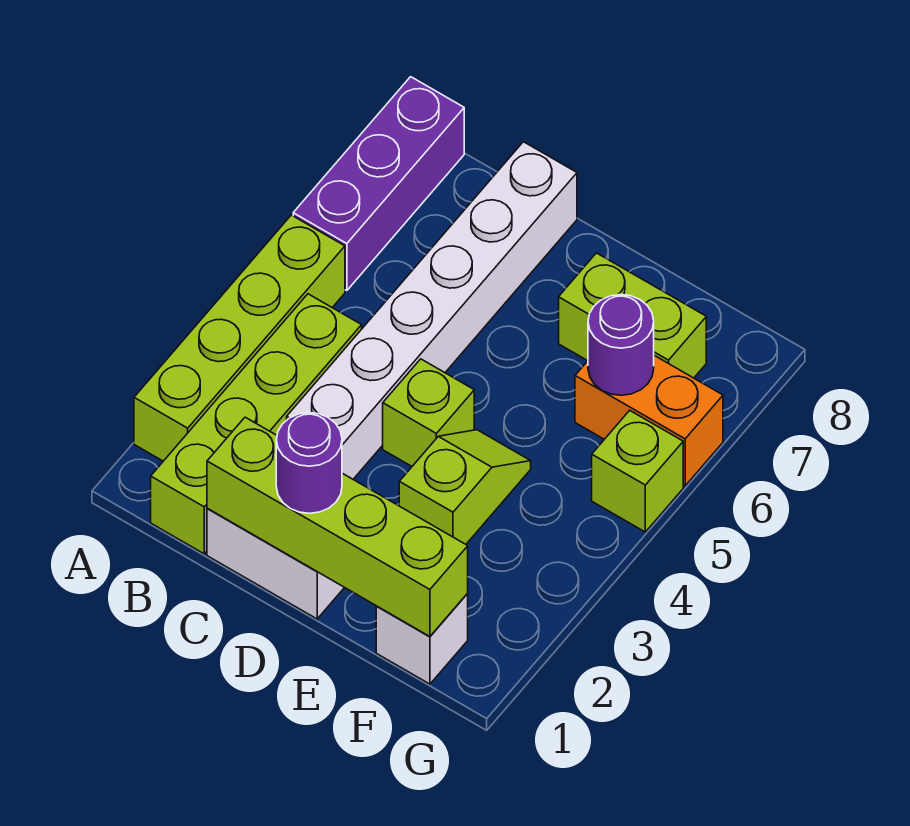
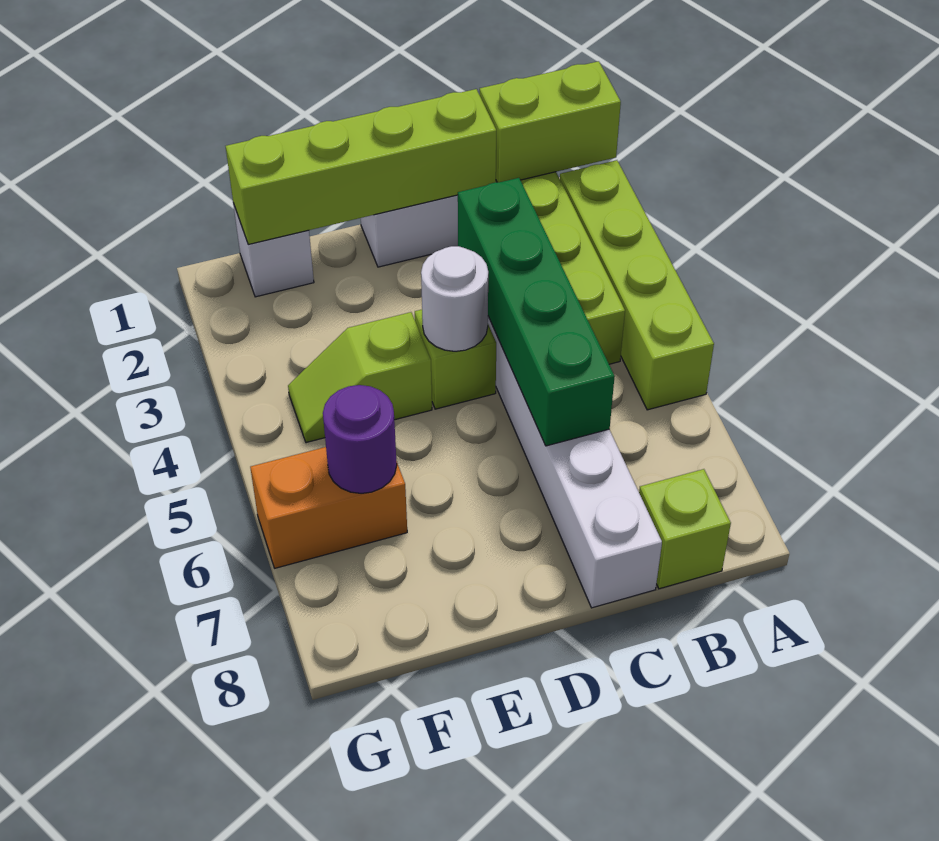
purple brick A6:A8 level 1 -> none
none -> green brick C3:C6 level 2
purple round brick D1 level 3 -> none
none -> white round brick D4 level 2
lime slope E3:E4 level 1 top 3 -> lime slope E4:F4 level 1 top E
lime brick E7:F7 level 1 -> lime brick A1:B1 level 2
lime brick G5 level 1 -> lime brick B8 level 1

